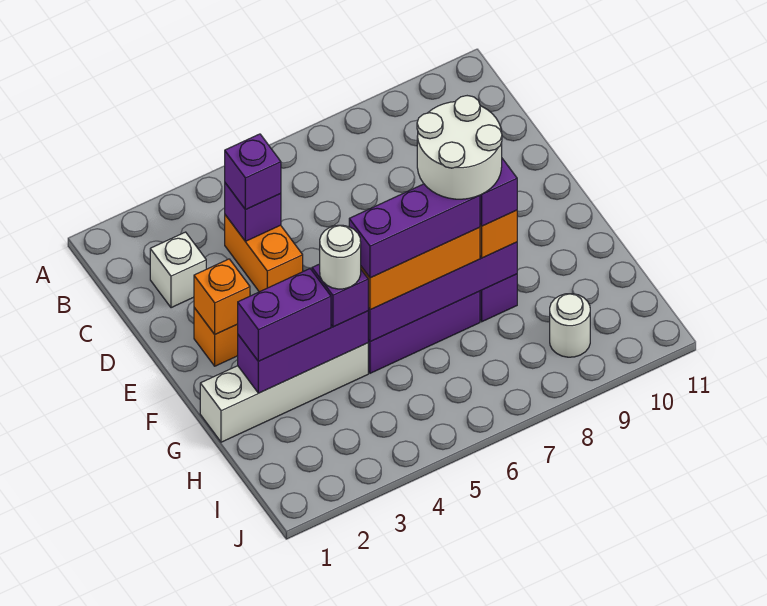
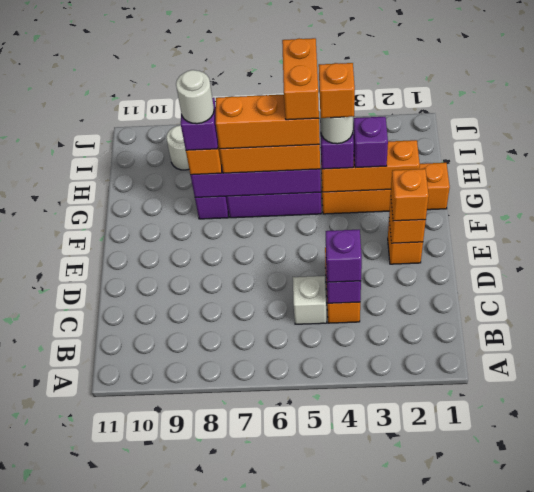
white brick C2 level 1 -> white brick C5 level 1
none -> orange brick E2 level 3
white round brick F7:G8 level 5 -> white round brick G8 level 5
white brick G1:G4 level 1 -> orange brick G1:G4 level 1
purple brick G2:G4 level 2 -> orange brick G2:G4 level 2
purple brick G2:G3 level 3 -> purple brick G3 level 3
none -> orange brick G4 level 5
purple brick G5:G7 level 4 -> orange brick G5:G7 level 4
none -> orange brick G5:H5 level 5

